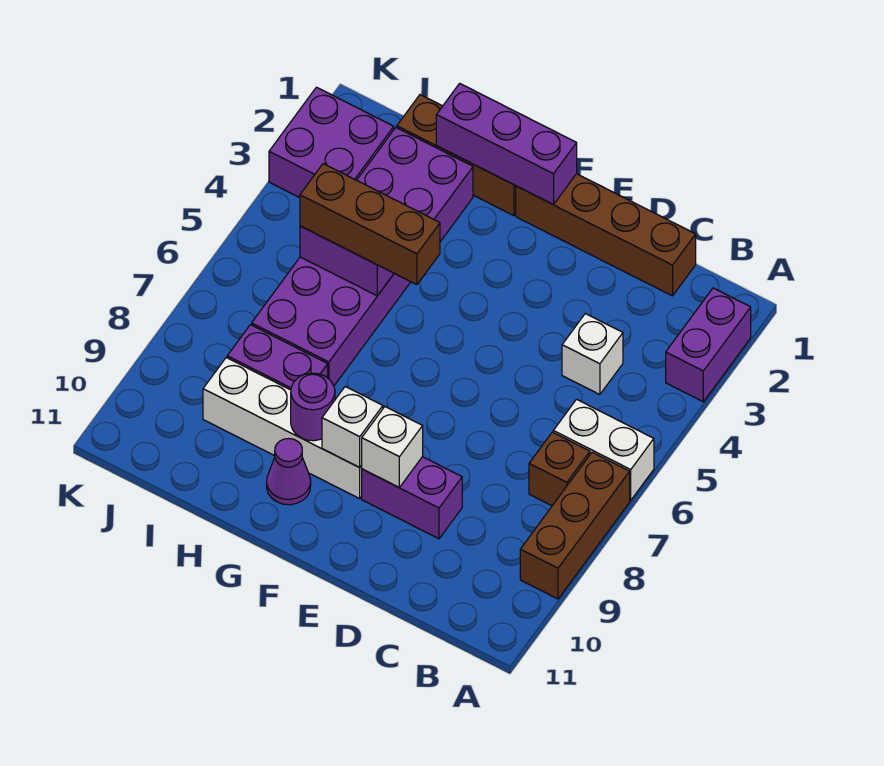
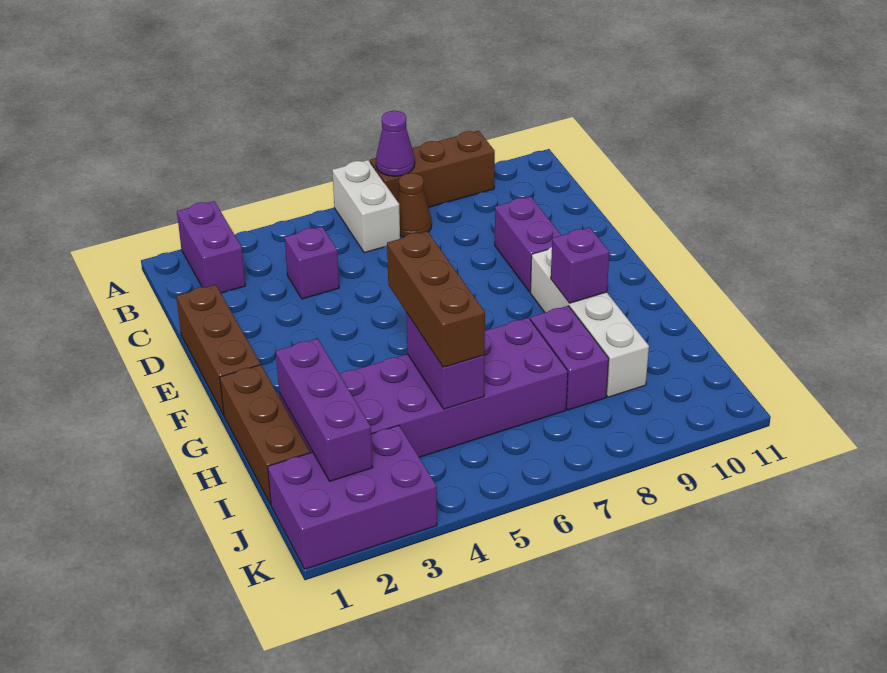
purple brick A2:A3 level 1 -> purple brick A2:B2 level 1
brown brick B7 level 1 -> brown cone B7 level 1
brown brick C1:F1 level 1 -> brown brick D1:F1 level 1
white brick C4 level 1 -> purple brick C4 level 1
white brick E9 level 2 -> none
purple brick F1:H1 level 2 -> purple brick H2:J2 level 2
white brick F9 level 2 -> none
purple round brick G9 level 2 -> purple brick G9 level 2
purple cone G10 level 1 -> purple cone A7 level 2
purple brick J2:K3 level 1 -> purple brick J1:K3 level 1

